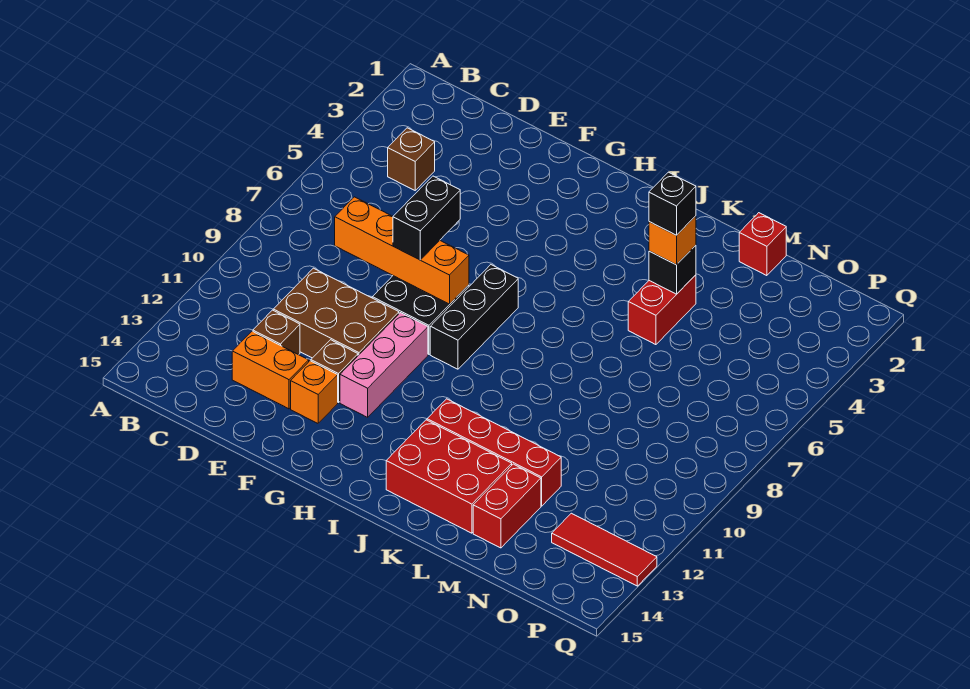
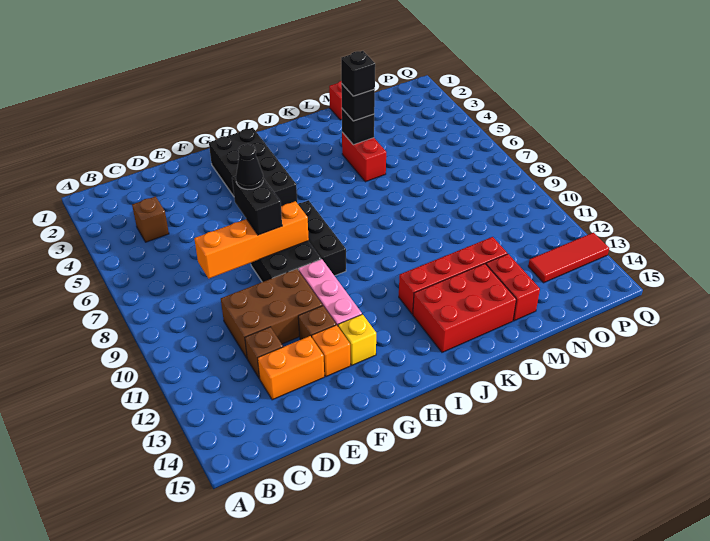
none -> black cone F7 level 4
none -> black brick G2:H5 level 1
none -> yellow brick G13 level 1
orange brick L4 level 3 -> black brick L4 level 3

